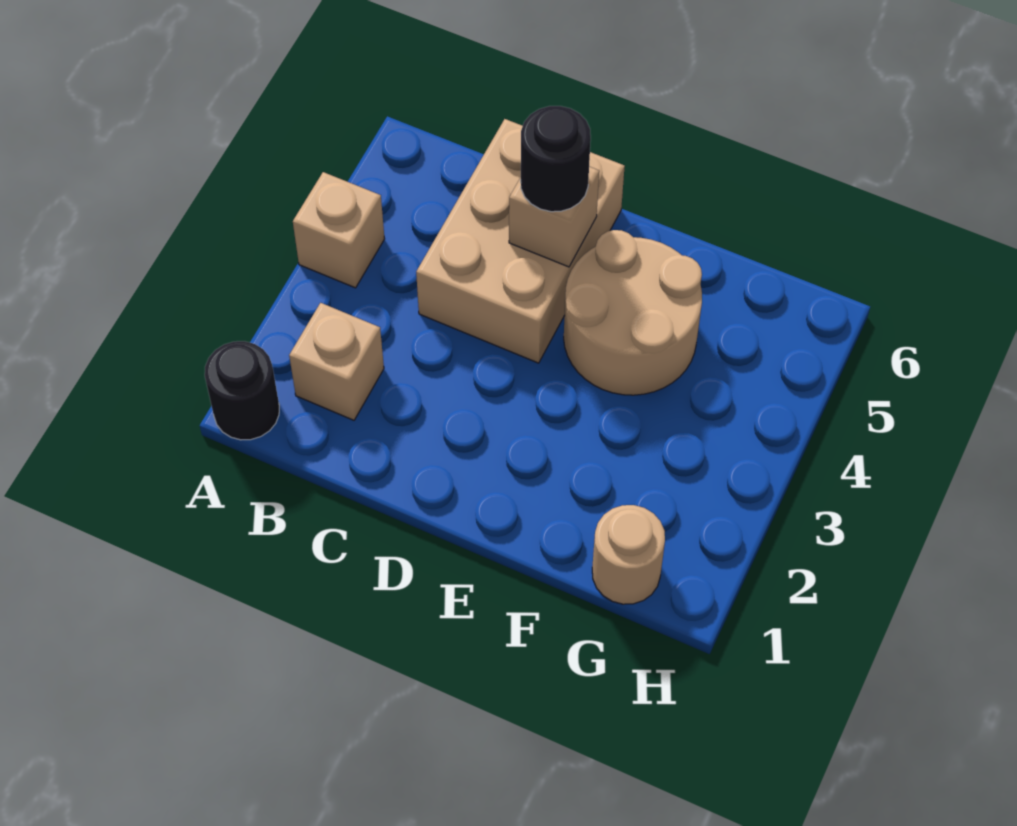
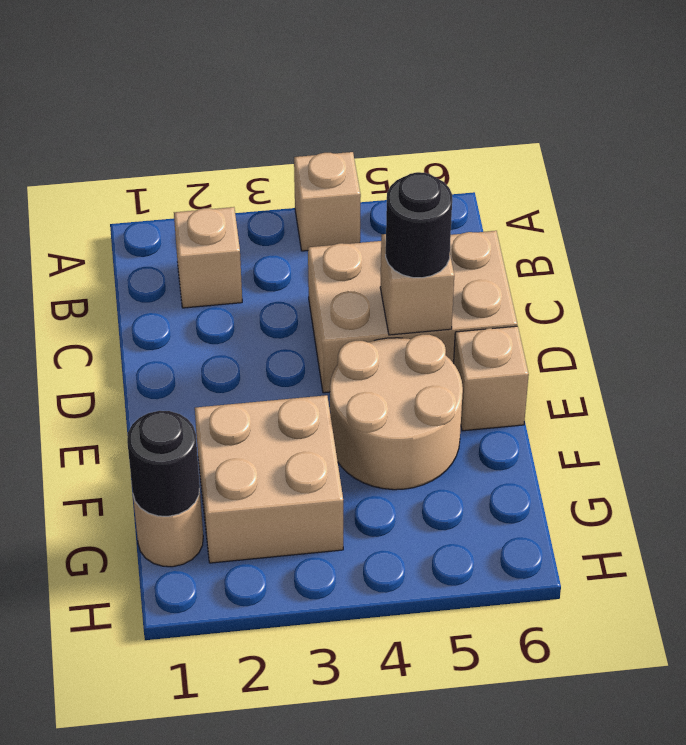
black round brick A1 level 1 -> black round brick G1 level 2
none -> tan brick E6 level 1
none -> tan brick F2:G3 level 1

